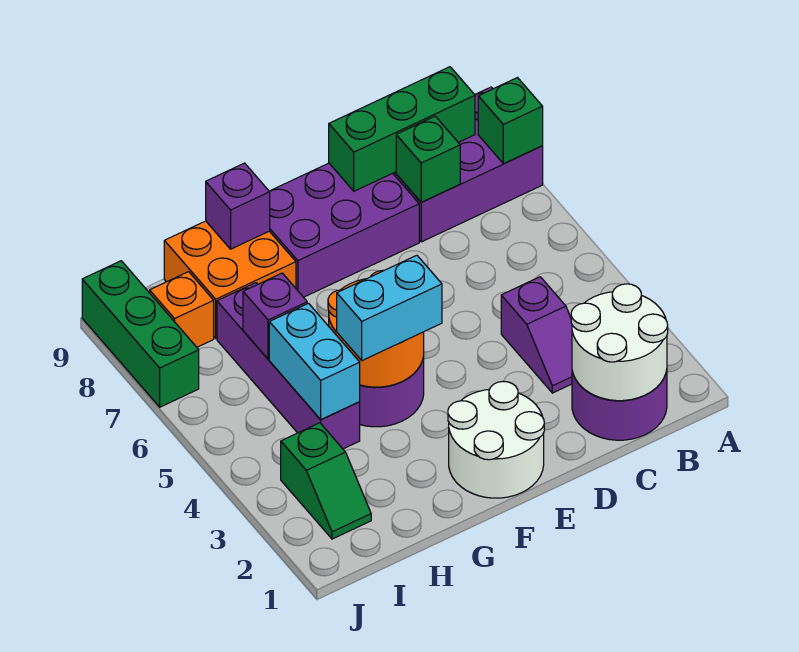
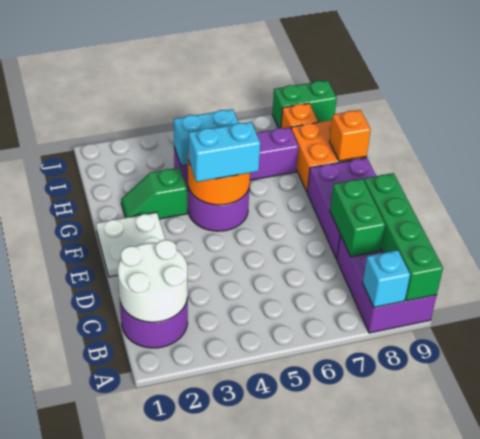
green brick A8 level 2 -> cyan brick A8 level 2
green brick B9:D9 level 2 -> green brick A9:D9 level 2
purple slope C3:C4 level 1 top 4 -> none
green brick C8 level 2 -> green brick C8:D8 level 2
white round brick E1:F2 level 1 -> white plate E1:F2 level 1
cyan brick F4:G4 level 3 -> cyan brick F4:F5 level 3
purple brick G9 level 2 -> orange brick G9 level 2
purple brick H6 level 2 -> none
green slope I2:I3 level 1 top 3 -> green slope G2:G3 level 1 top 3
green brick J7:J9 level 1 -> green brick J8:J9 level 1

